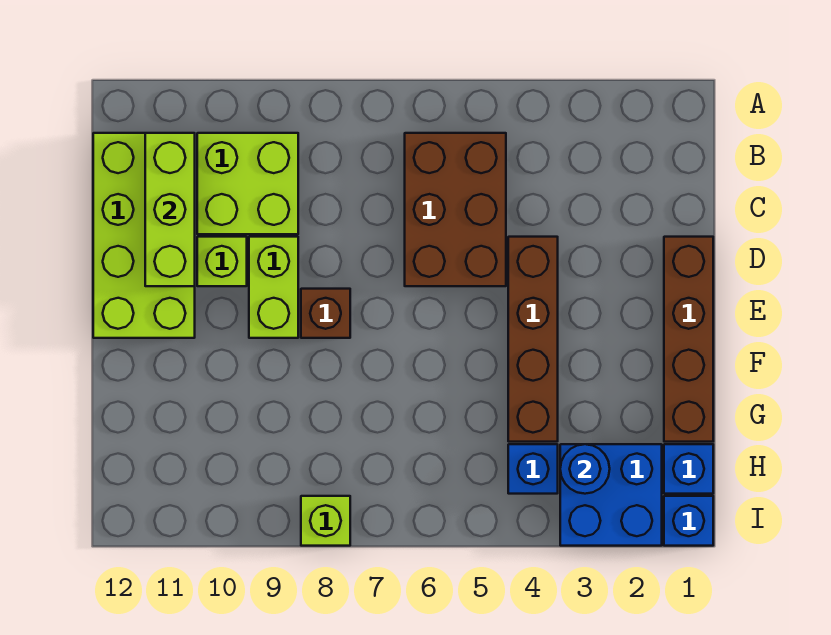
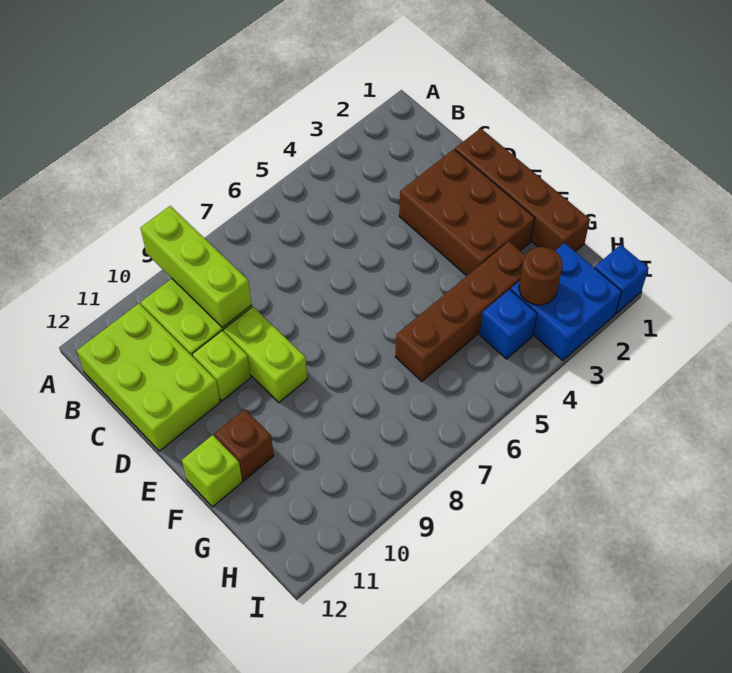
brown brick B5:D6 level 1 -> brown brick D2:F3 level 1
lime brick B11:E12 level 1 -> lime brick B11:D12 level 1
lime brick B11:D11 level 2 -> lime brick A9:C9 level 2
brown brick D4:G4 level 1 -> brown brick G3:G6 level 1
brown brick E8 level 1 -> brown brick F11 level 1
blue brick H1 level 1 -> none
blue round brick H3 level 2 -> brown round brick H3 level 2
lime brick I8 level 1 -> lime brick F12 level 1

